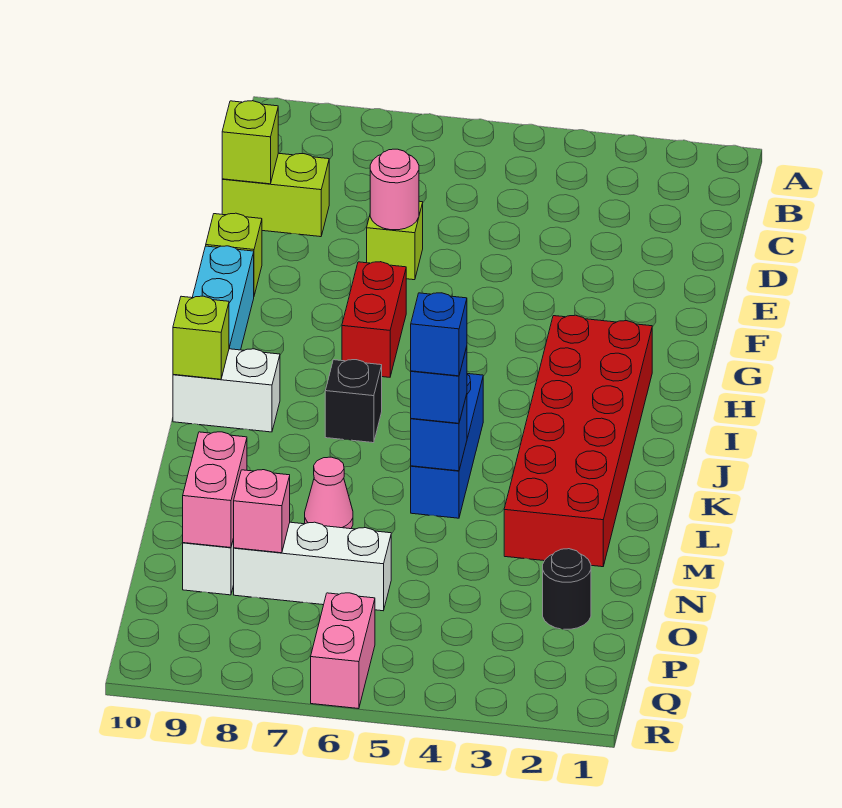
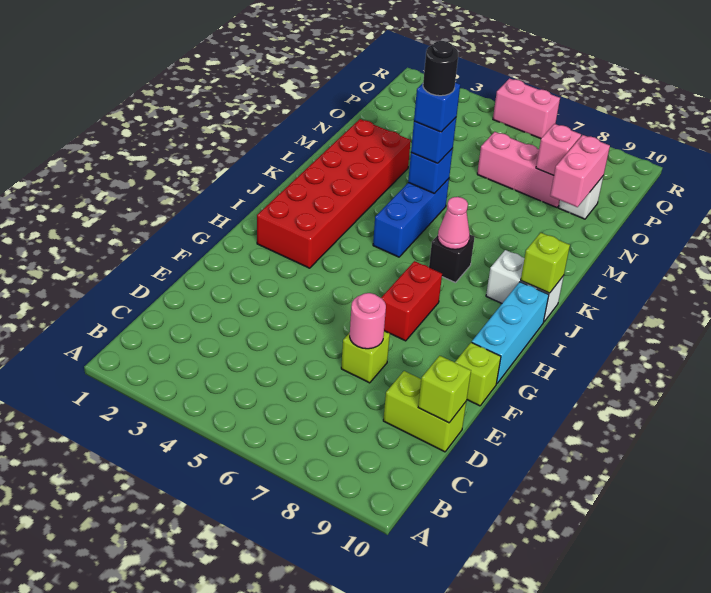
pink cone M7 level 1 -> pink cone J7 level 2
black round brick O2 level 1 -> black round brick L5 level 5
white brick O6:O8 level 1 -> pink brick O6:O8 level 1
pink brick Q6:R6 level 1 -> pink brick R5:R6 level 1

